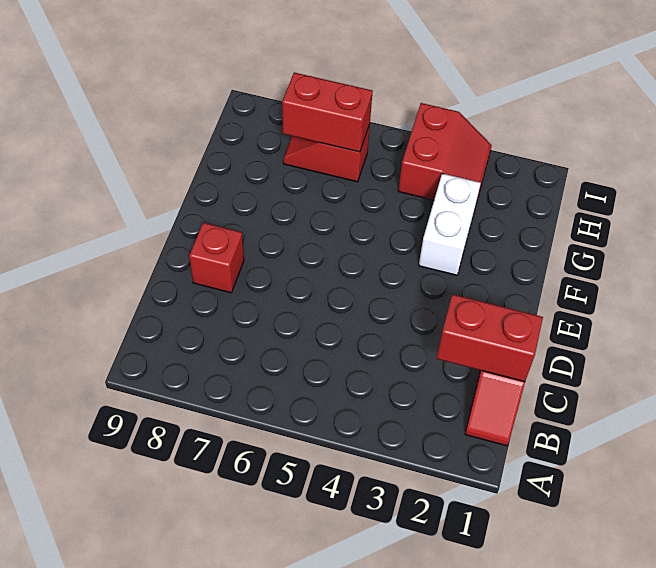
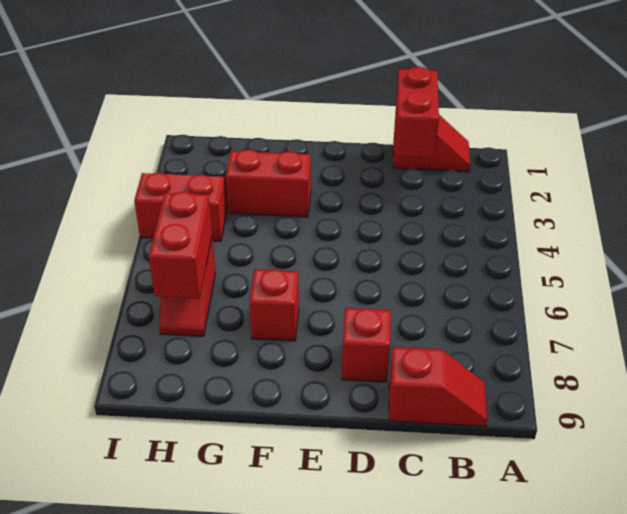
none -> red slope B9:C9 level 1 top C
white brick F3:G3 level 1 -> red brick F3:G3 level 1
none -> red brick F7 level 1

